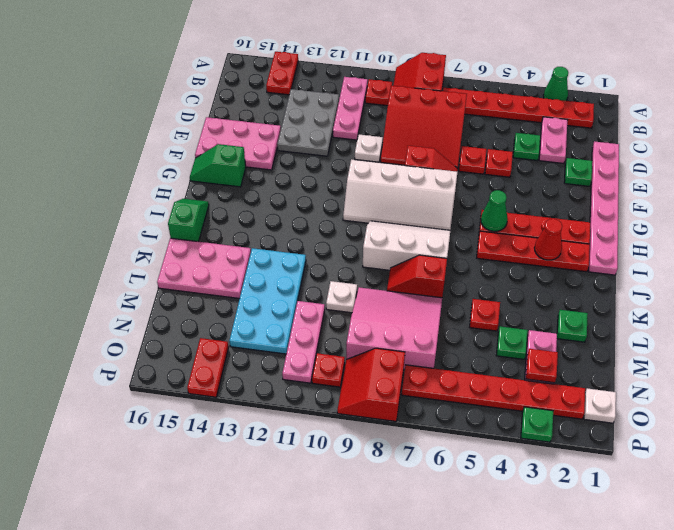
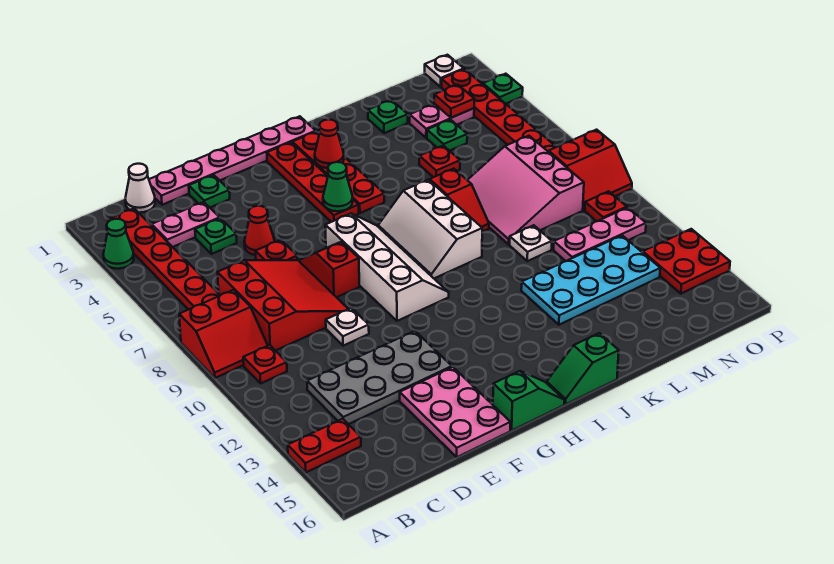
pink plate B11:D11 level 1 -> none
none -> white cone C1 level 1
grey plate C12:E13 level 1 -> grey plate C12:F13 level 1
red plate E5 level 1 -> red cone E5 level 1
green slope G15:G16 level 1 top 15 -> green slope G16:H16 level 1 top G
pink plate K14:L16 level 1 -> none
red plate O14:P14 level 1 -> red plate O13:P14 level 1

